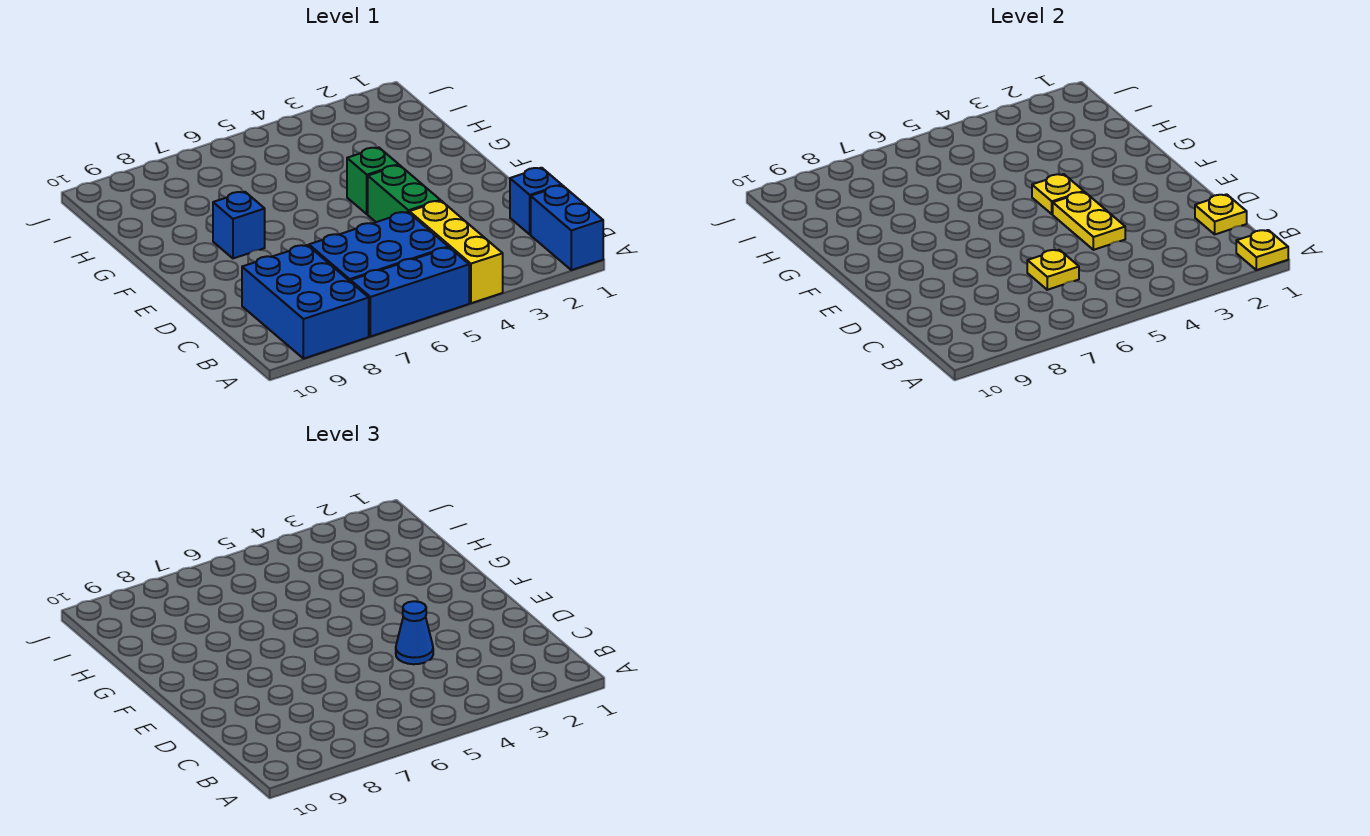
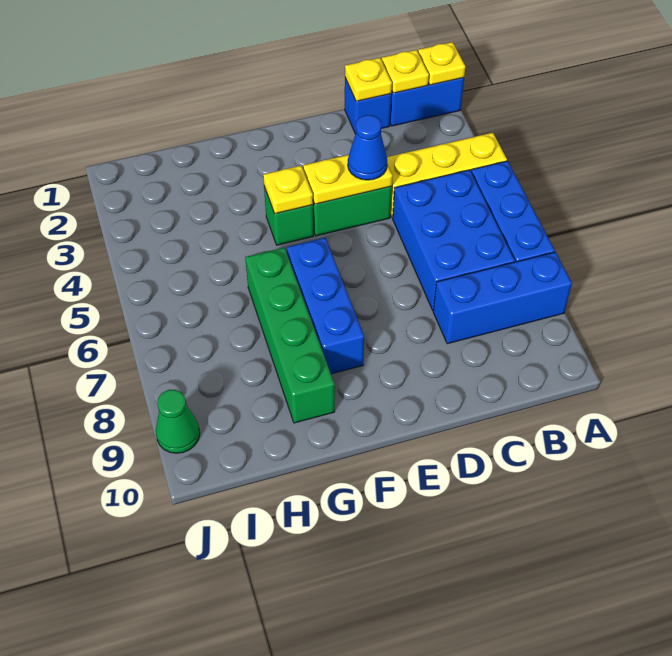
blue brick A8:C9 level 1 -> blue brick A8:C8 level 1
yellow plate C6 level 2 -> yellow plate B1 level 2
blue brick F8 level 1 -> blue brick F6:F8 level 1
none -> green brick G6:G9 level 1
none -> green cone J9 level 1

